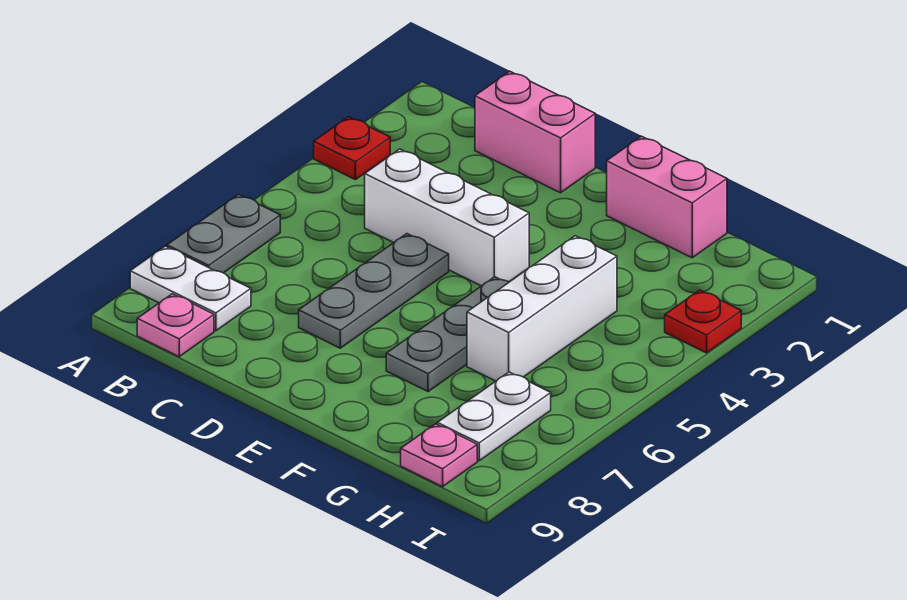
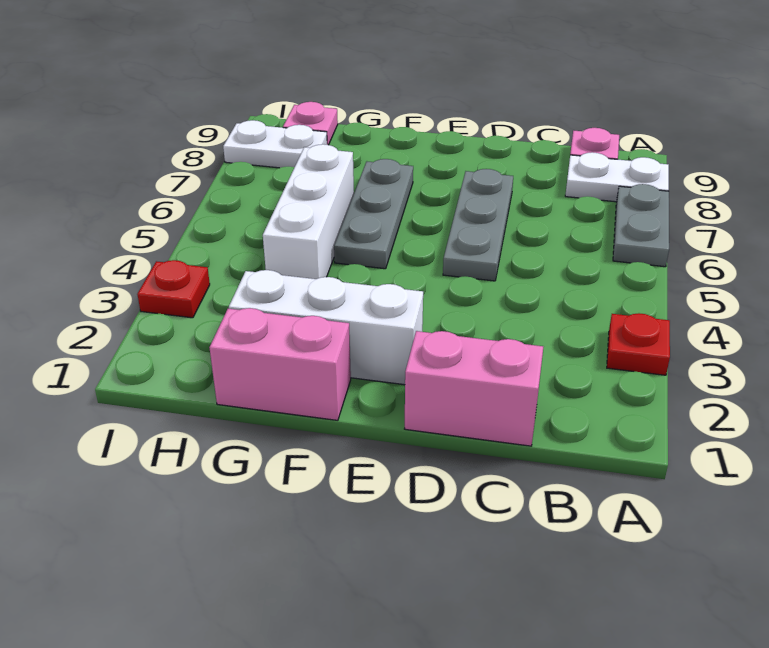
white brick C4:E4 level 1 -> white brick E2:G2 level 1
white plate H7:H8 level 1 -> white plate H8:I8 level 1

